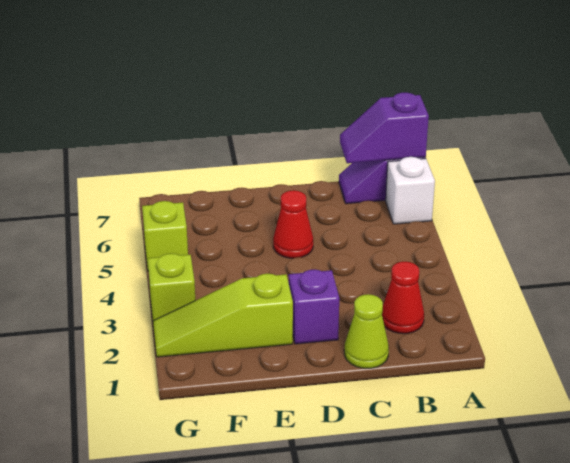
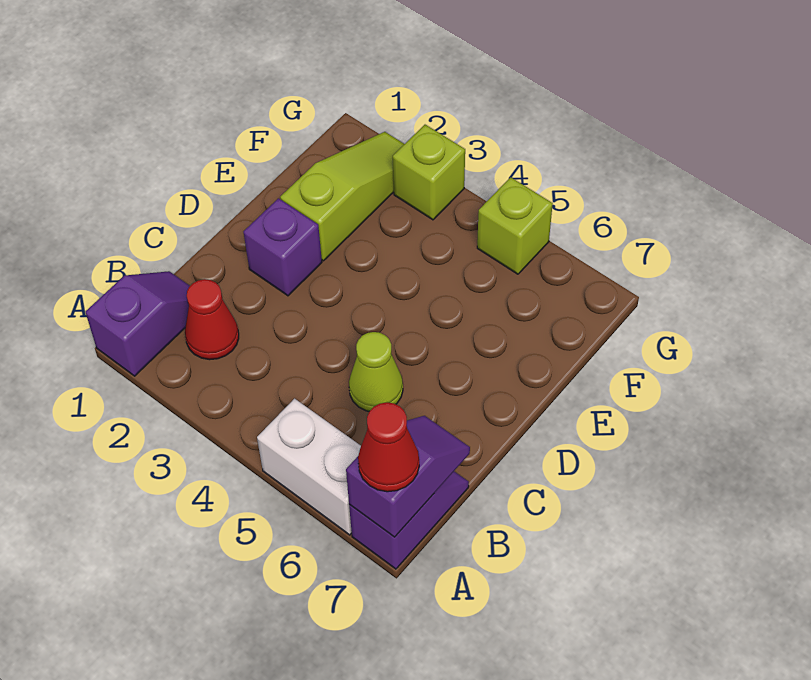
none -> purple slope A1:B1 level 1 top A
white brick A6 level 1 -> white brick A5:A6 level 1
lime cone C1 level 1 -> lime cone C5 level 1
red cone D5 level 1 -> red cone A7 level 3

